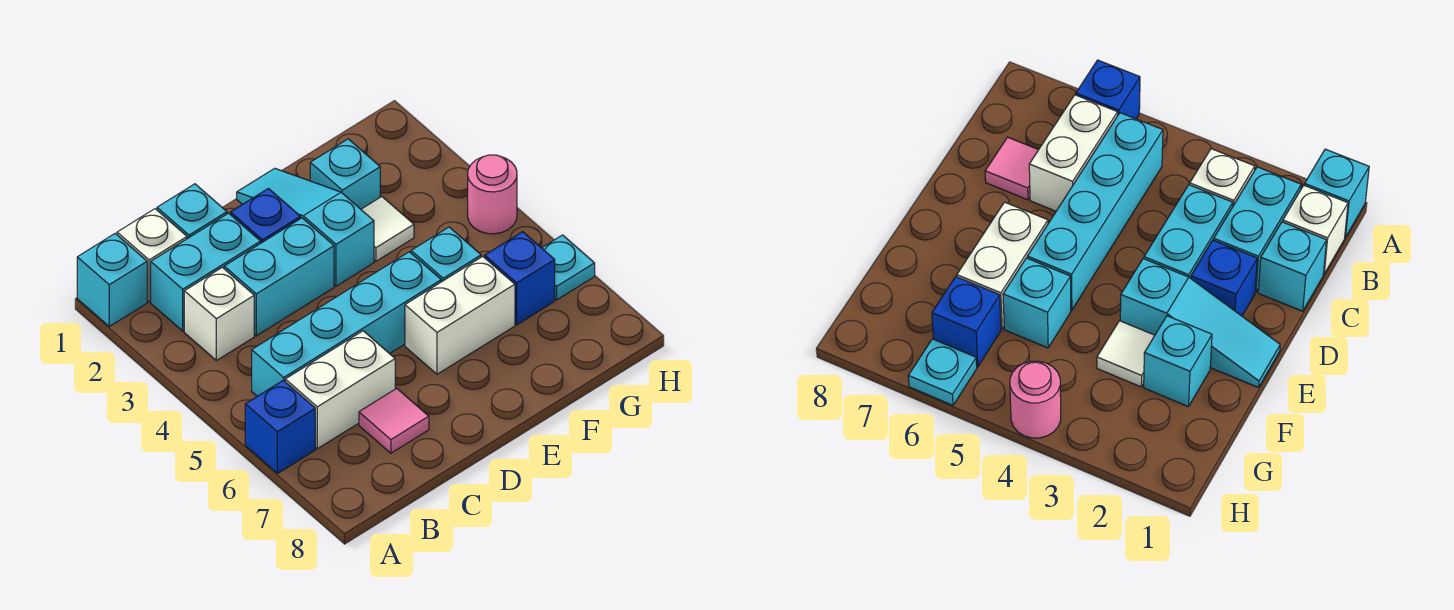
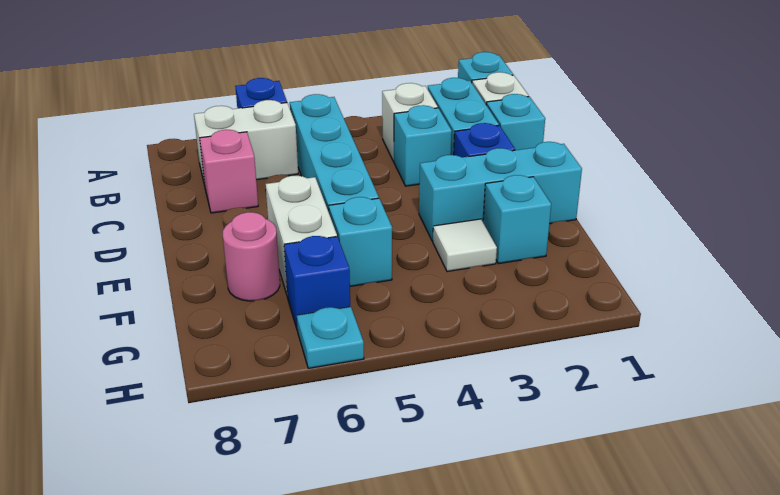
white brick B6:C6 level 1 -> white brick B6:B7 level 1
cyan brick C3:D3 level 1 -> cyan brick C3 level 1
pink tile C7 level 1 -> pink brick C7 level 1
cyan slope E1:E3 level 1 top 3 -> cyan brick E1:E3 level 1
pink round brick H4 level 1 -> pink round brick F7 level 1

